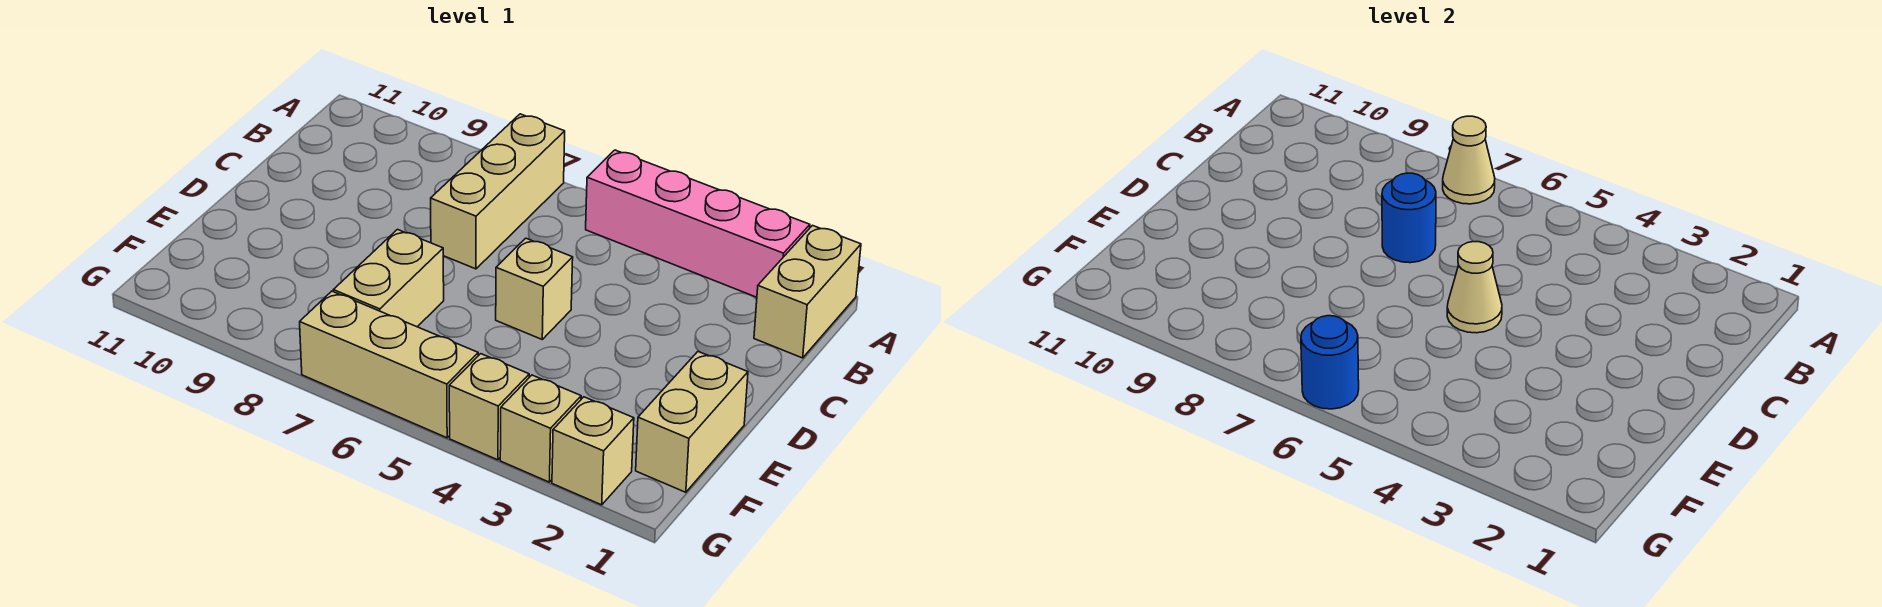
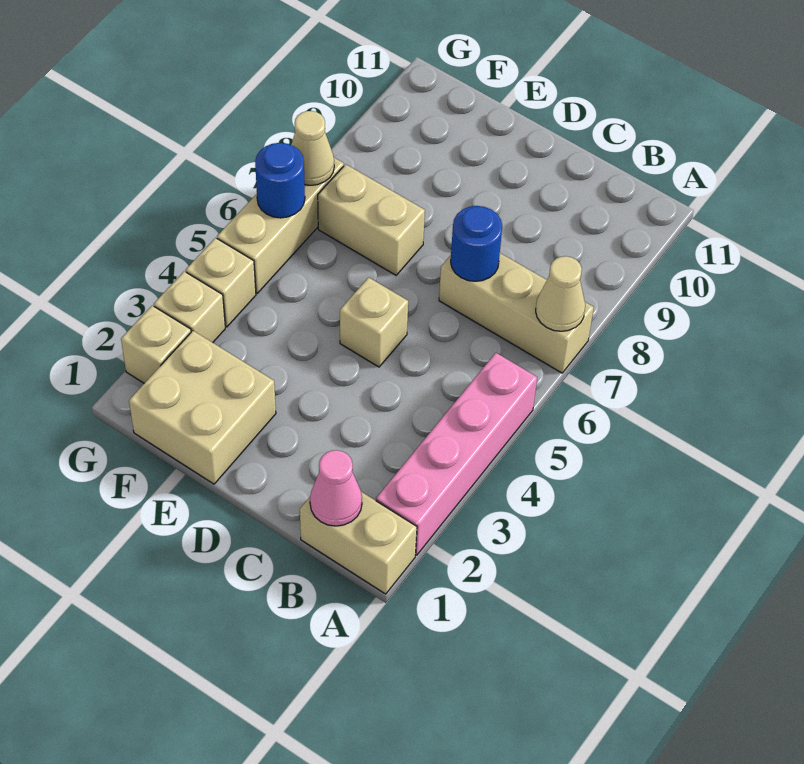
none -> pink cone B1 level 2
tan cone D5 level 2 -> tan cone G7 level 2
tan brick E1:F1 level 1 -> tan brick E1:F2 level 1

